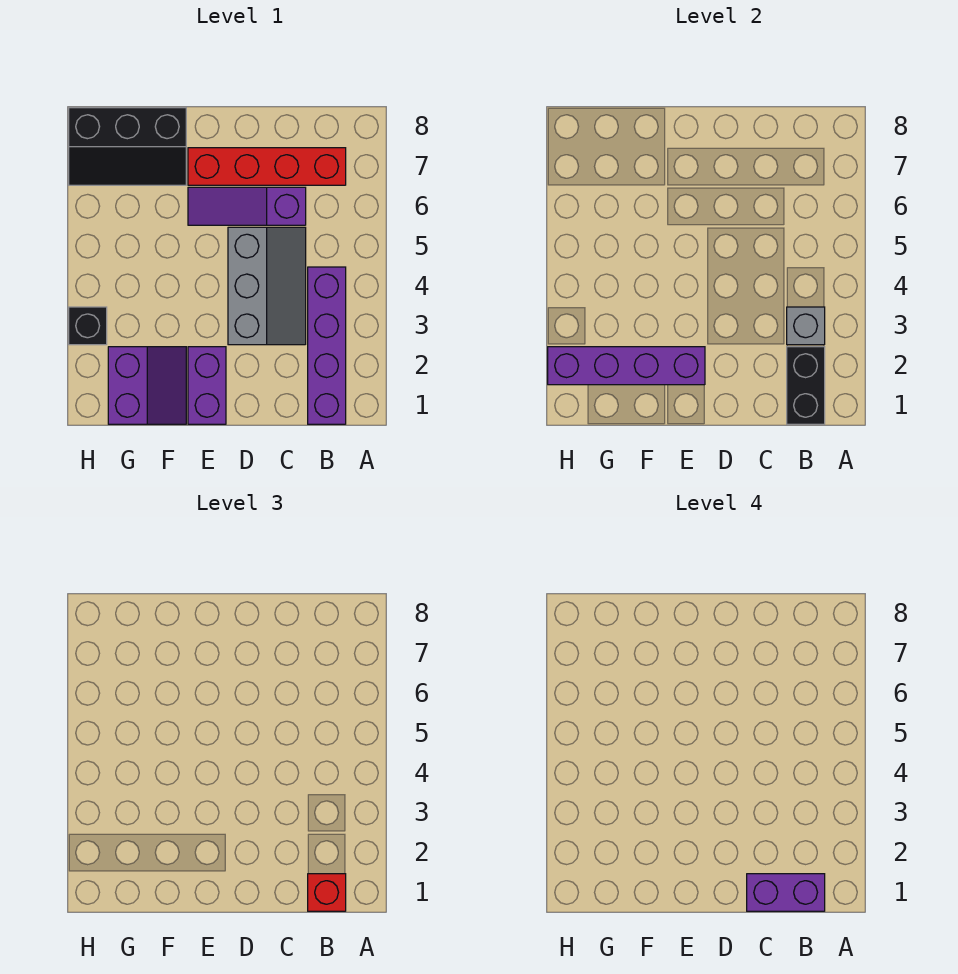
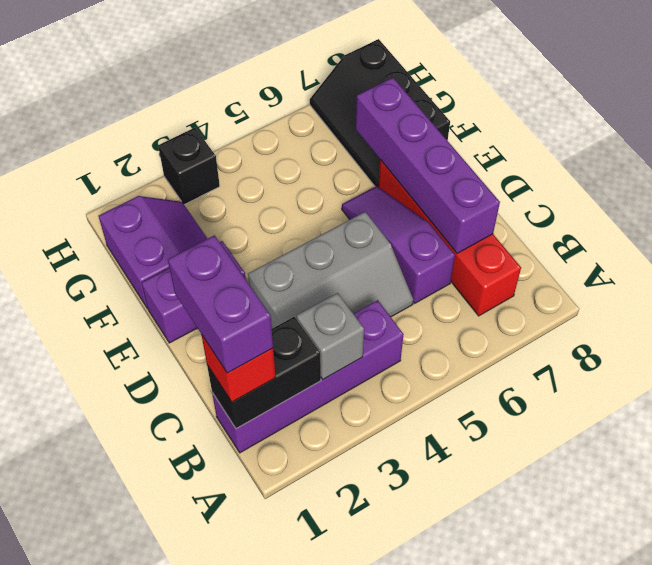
purple brick E2:H2 level 2 -> purple brick C7:F7 level 2
purple slope F1:G2 level 1 top G -> purple slope F1:G2 level 1 top 1

